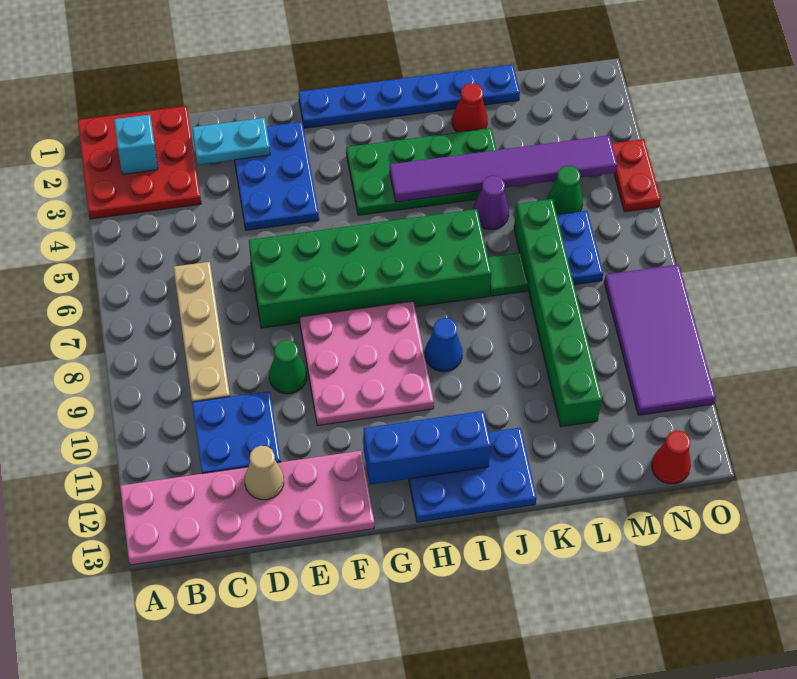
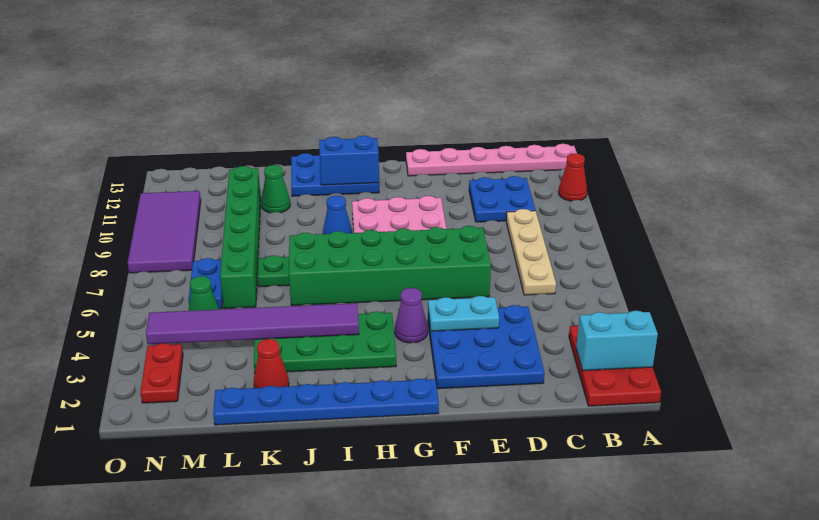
red plate A1:C3 level 1 -> red plate A1:B3 level 1
pink plate A12:F13 level 1 -> pink plate A13:F13 level 1
cyan brick B2 level 2 -> cyan brick A2:B2 level 2
cyan plate D2:E2 level 2 -> cyan plate E4:F4 level 2
tan cone D12 level 2 -> none
blue plate E2:F4 level 1 -> blue plate D2:F4 level 1
green cone E9 level 1 -> green cone K11 level 1
blue brick G12:I12 level 2 -> blue brick H12:I12 level 2
purple cone K5 level 1 -> purple cone G4 level 1
green tile K7 level 1 -> green plate K7 level 1
red cone N13 level 1 -> red cone A11 level 1
red plate O4:O5 level 1 -> red plate N2:N3 level 1

